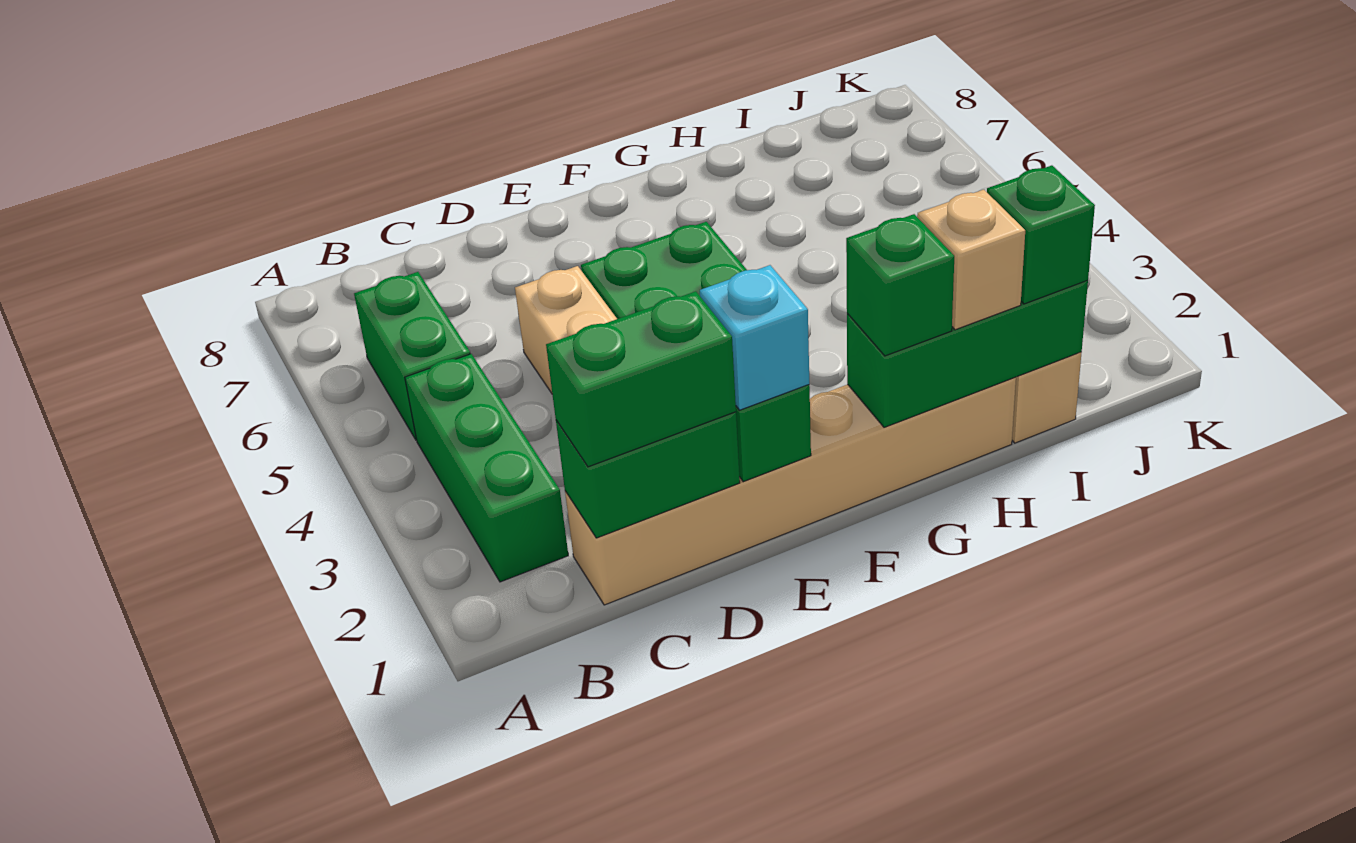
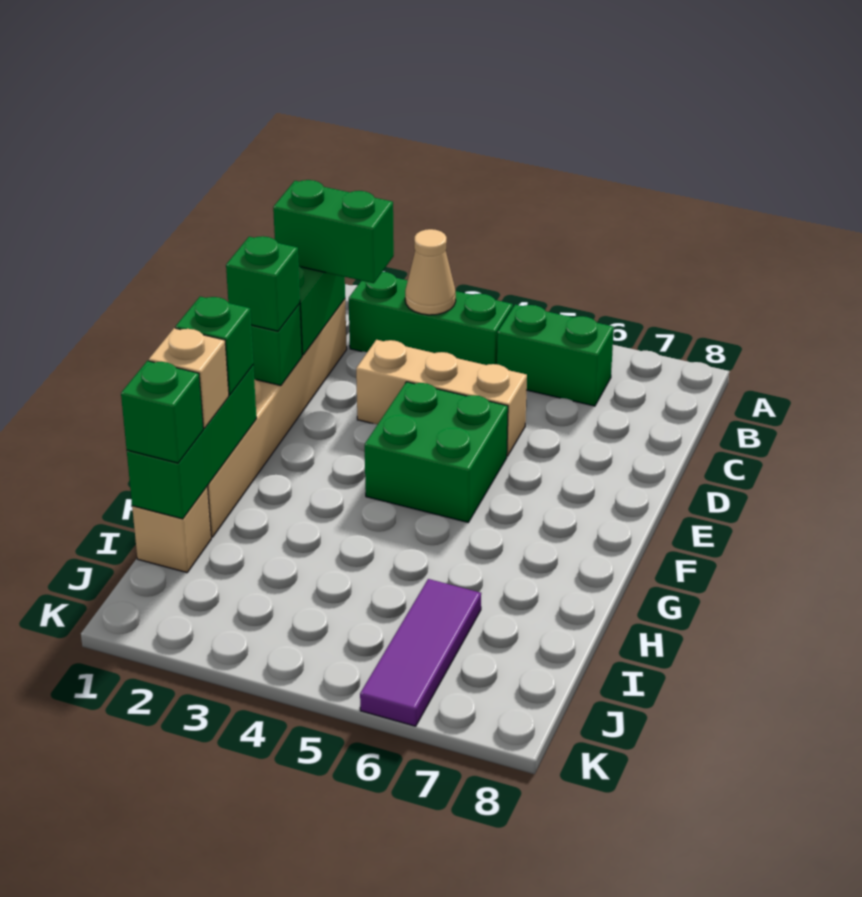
none -> tan cone B3 level 2
green brick C1:D1 level 3 -> green brick C1:C2 level 3
cyan brick E1 level 3 -> green brick E1 level 3
none -> purple tile I6:K6 level 1

